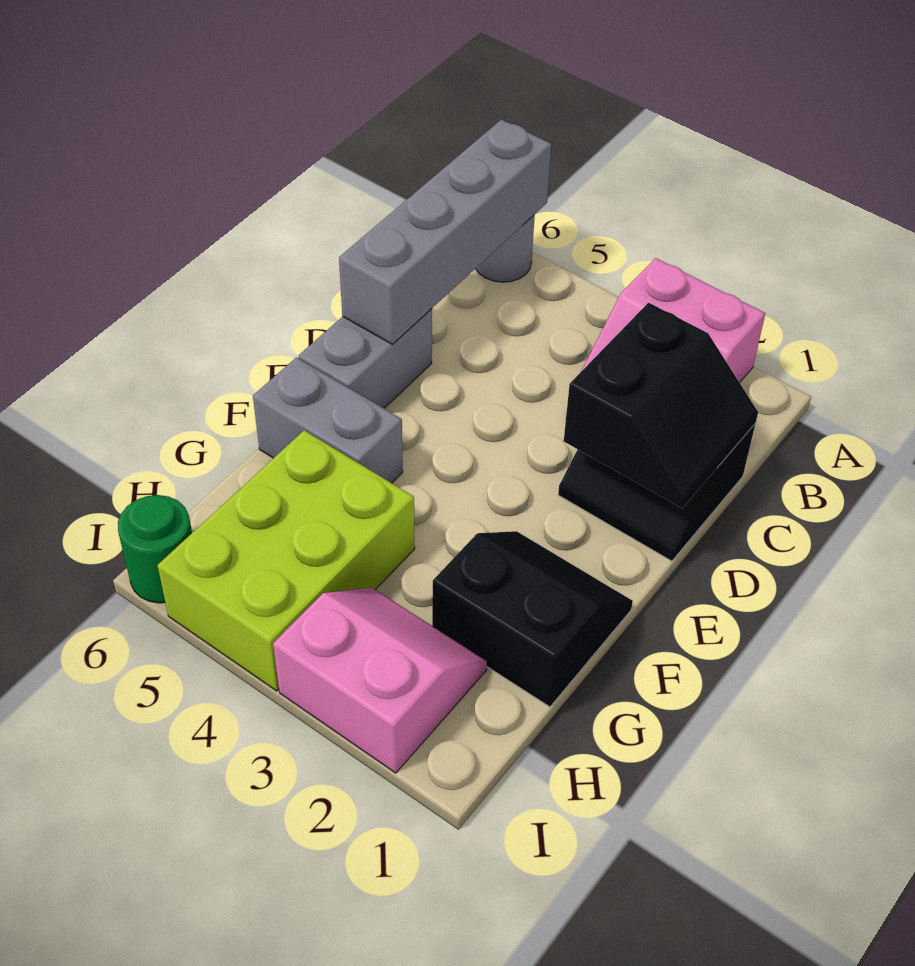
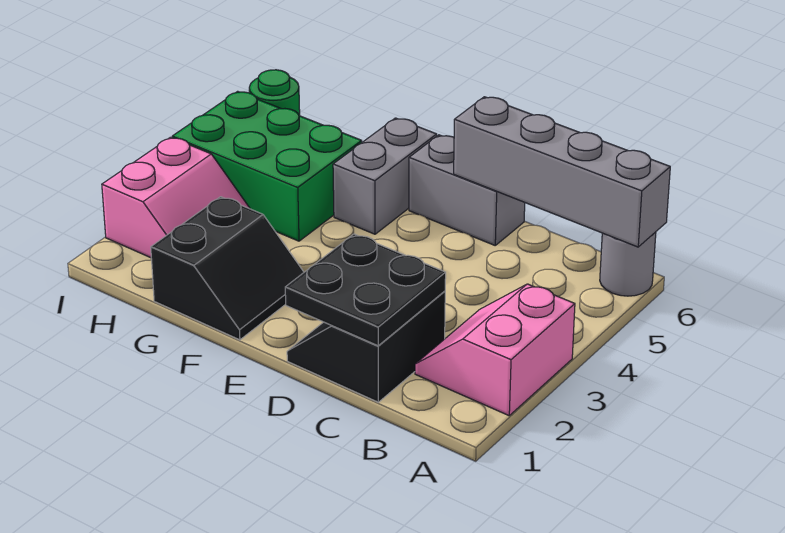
black slope C1:D2 level 2 top 2 -> black plate C1:D2 level 2
lime brick G4:I5 level 1 -> green brick G4:I5 level 1

